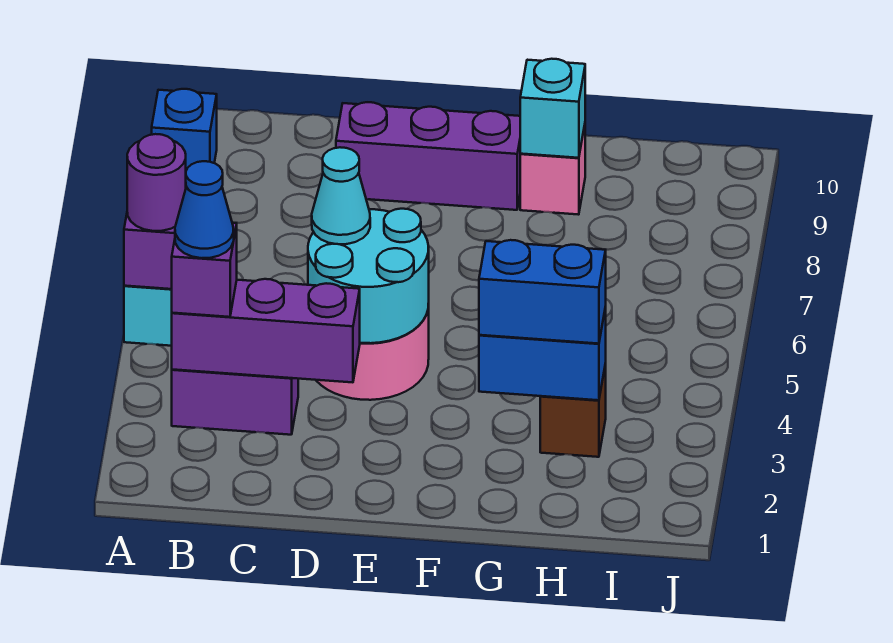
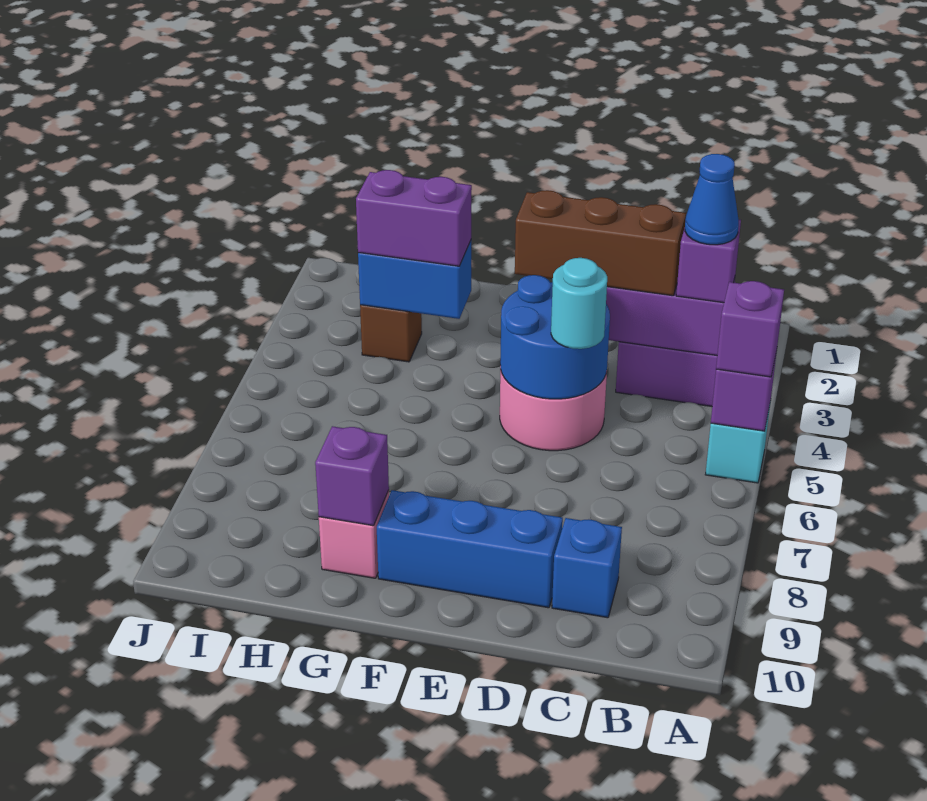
purple round brick A5 level 3 -> purple brick A5 level 3
blue brick A9 level 1 -> blue brick C9 level 1
none -> brown brick C3:E3 level 3
cyan round brick D4:E5 level 2 -> blue round brick D4:E5 level 2
cyan cone D5 level 3 -> cyan round brick D5 level 3
purple brick D9:F9 level 1 -> blue brick D9:F9 level 1
blue brick G3:H3 level 3 -> purple brick G3:H3 level 3
cyan brick G9 level 2 -> purple brick G9 level 2

